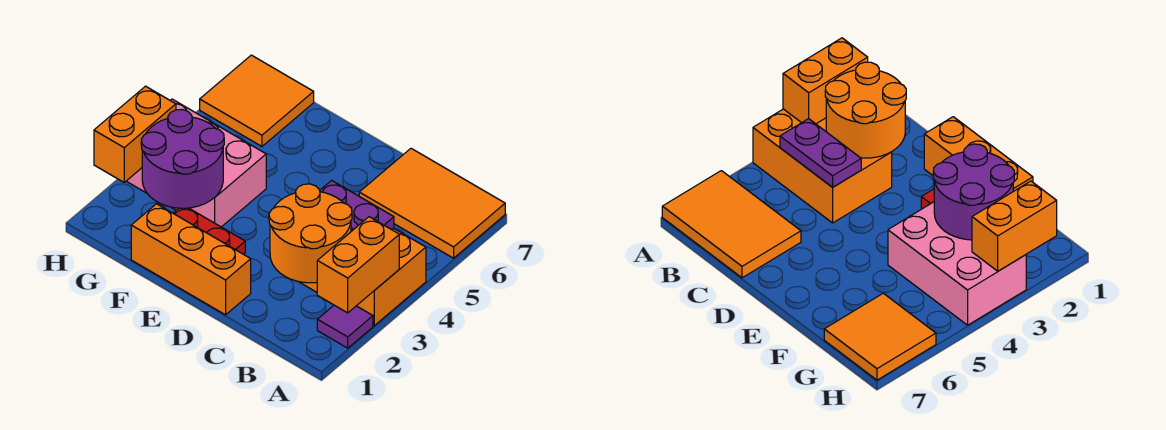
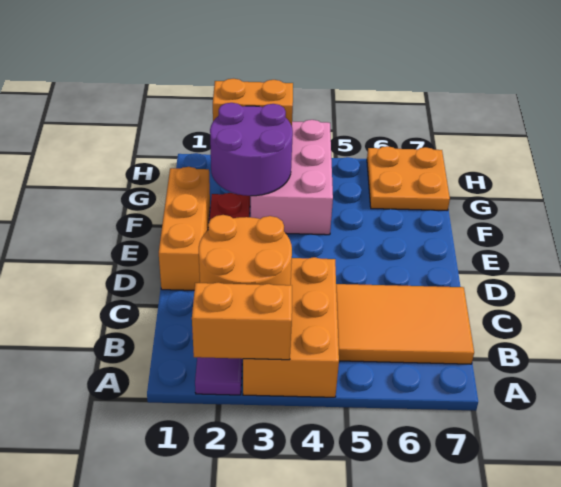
orange tile A6:C7 level 1 -> orange tile B5:C7 level 1
purple plate B4:C4 level 2 -> none
orange tile G6:H7 level 1 -> orange plate G6:H7 level 1

